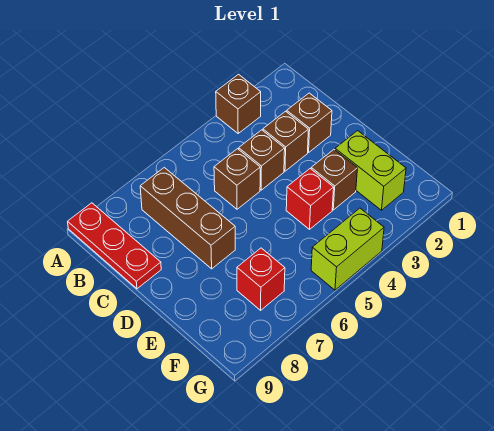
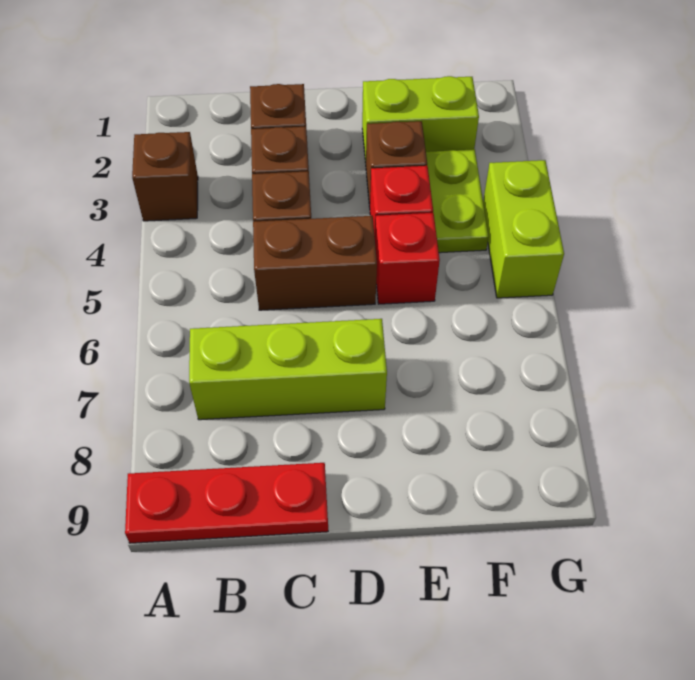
brown brick B7:D7 level 1 -> lime brick B7:D7 level 1
brown brick C5 level 1 -> brown brick C5:D5 level 1
none -> lime plate F3:F4 level 1
red brick F7 level 1 -> red brick E5 level 1

